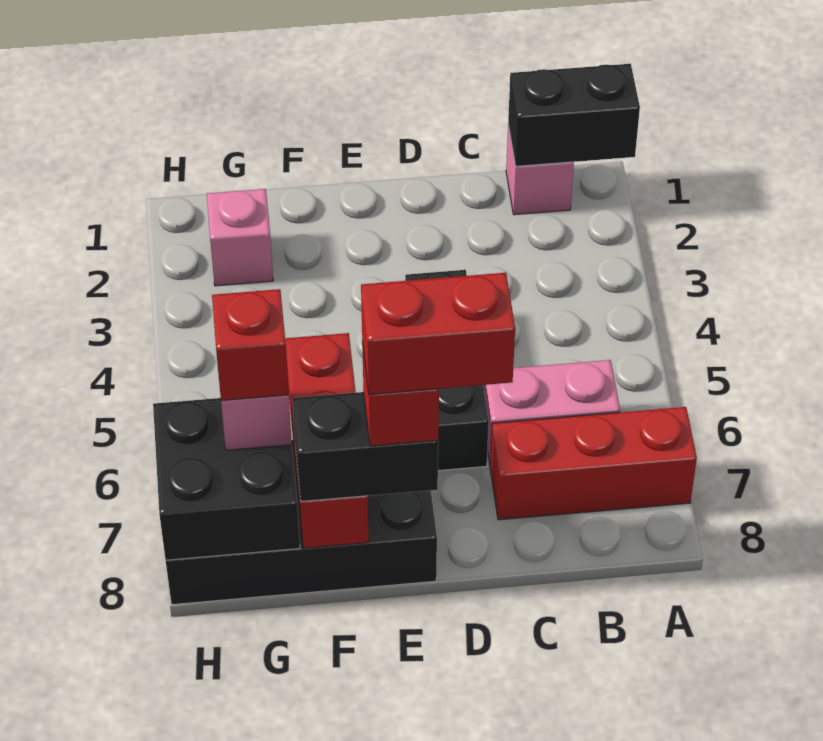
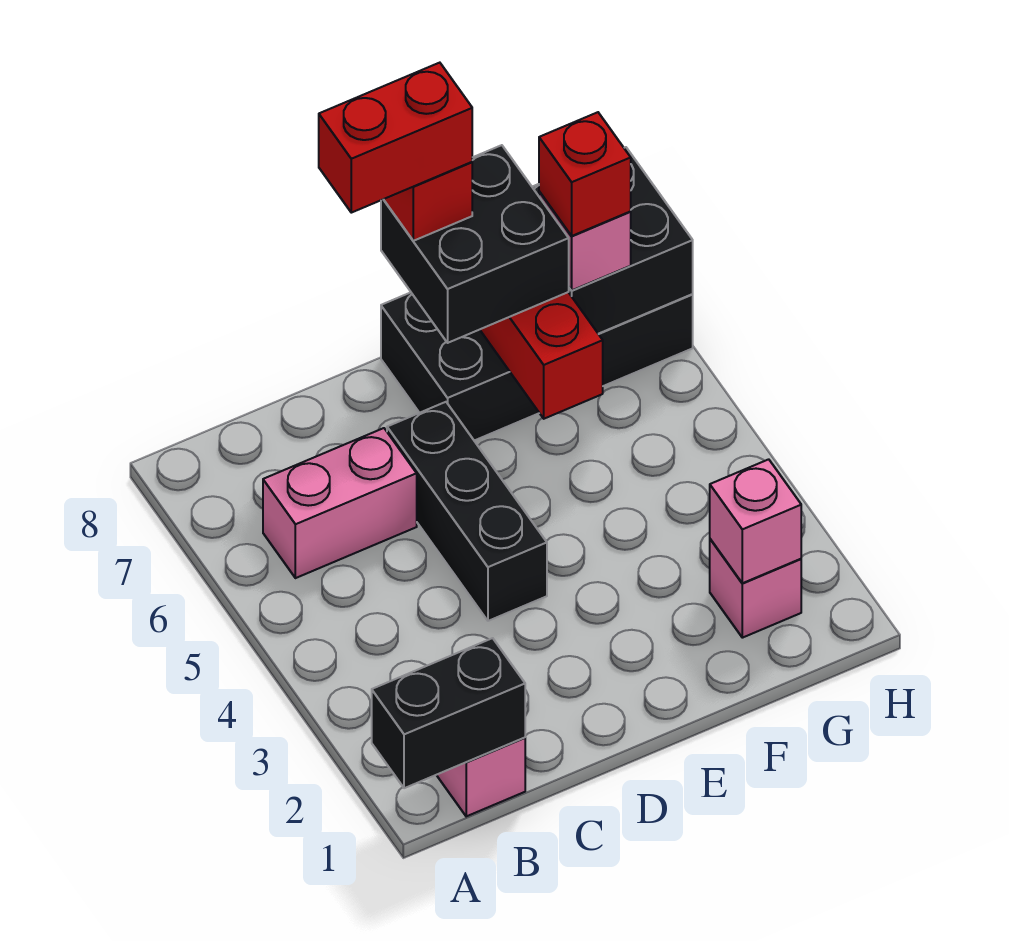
red brick A7:C7 level 1 -> none
black brick E8:F8 level 3 -> black brick E7:F8 level 3
none -> pink brick G2 level 2

